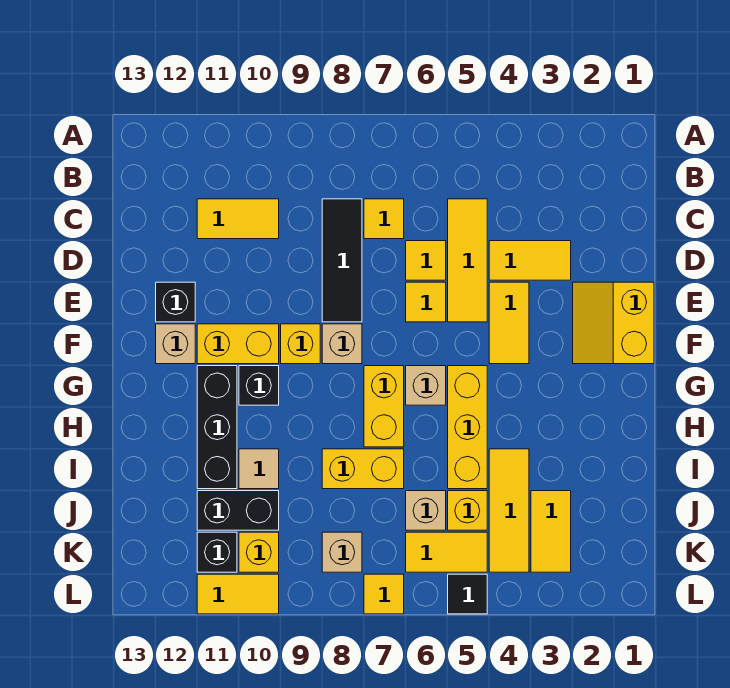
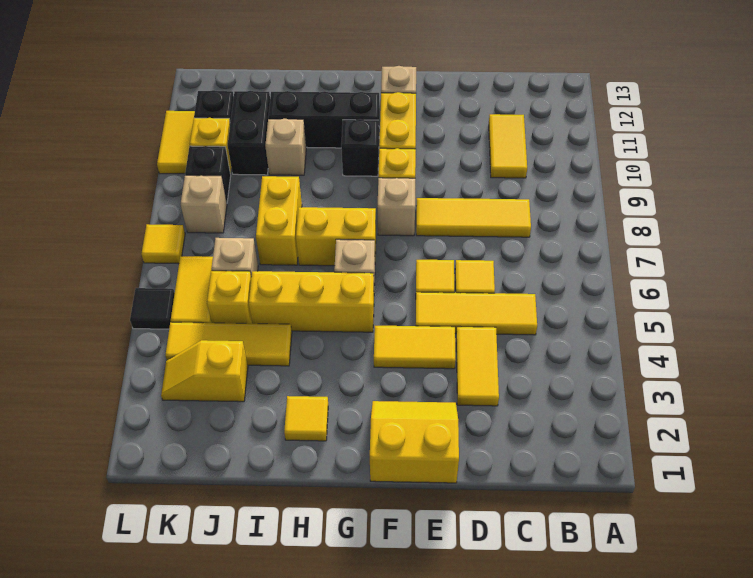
yellow tile C7 level 1 -> yellow tile H2 level 1
black tile C8:E8 level 1 -> yellow tile C8:E8 level 1
black brick E12 level 1 -> black brick K9 level 1
tan tile I10 level 1 -> tan brick I10 level 1
yellow tile J3:K3 level 1 -> yellow slope J3:K3 level 1 top J

